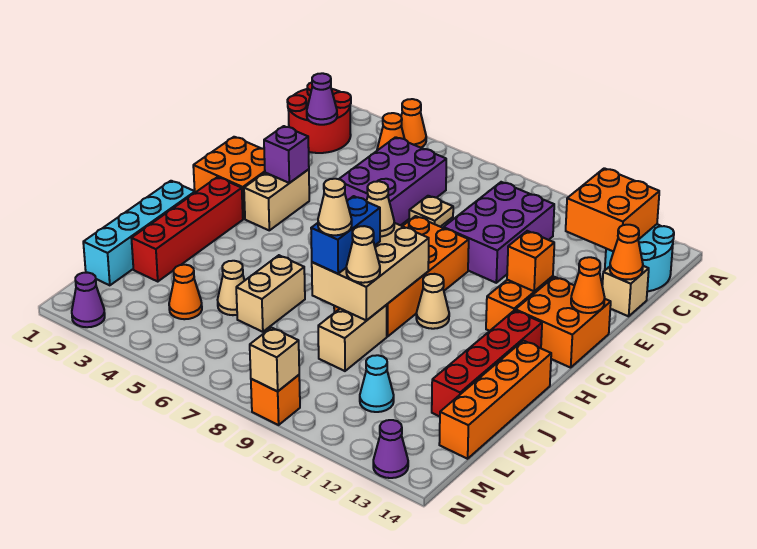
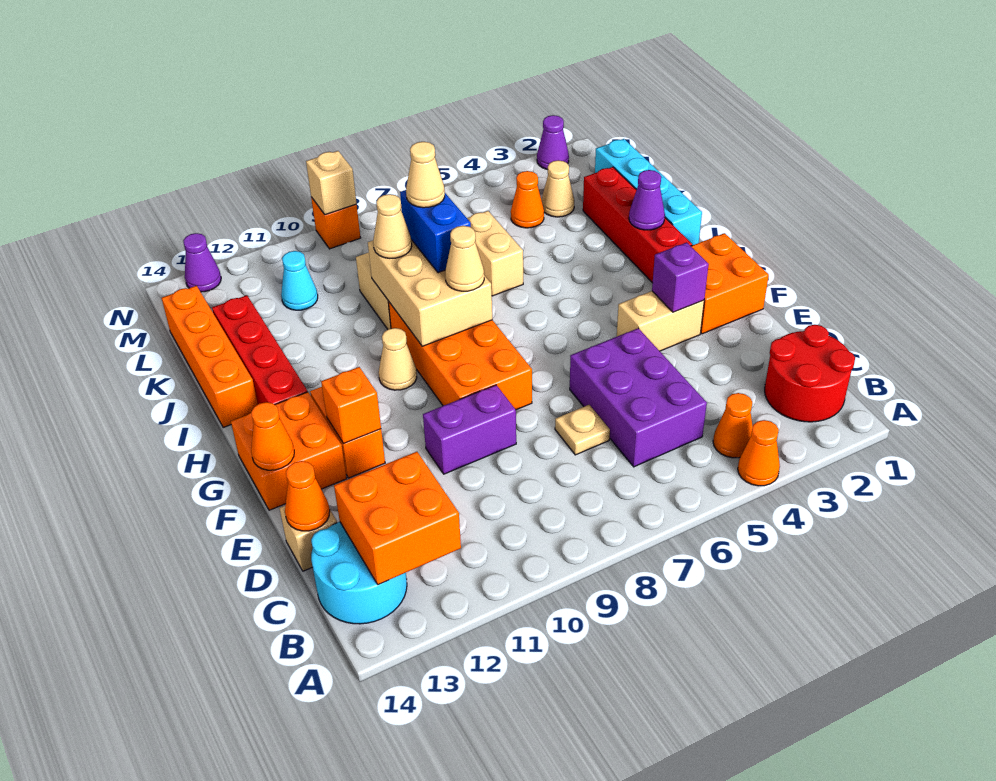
purple cone C2 level 2 -> purple cone I2 level 2
purple brick C9:E10 level 1 -> purple brick E9:E10 level 1
tan brick F3:G3 level 1 -> tan brick F3:F4 level 1
tan cone K5 level 1 -> tan cone L3 level 1

